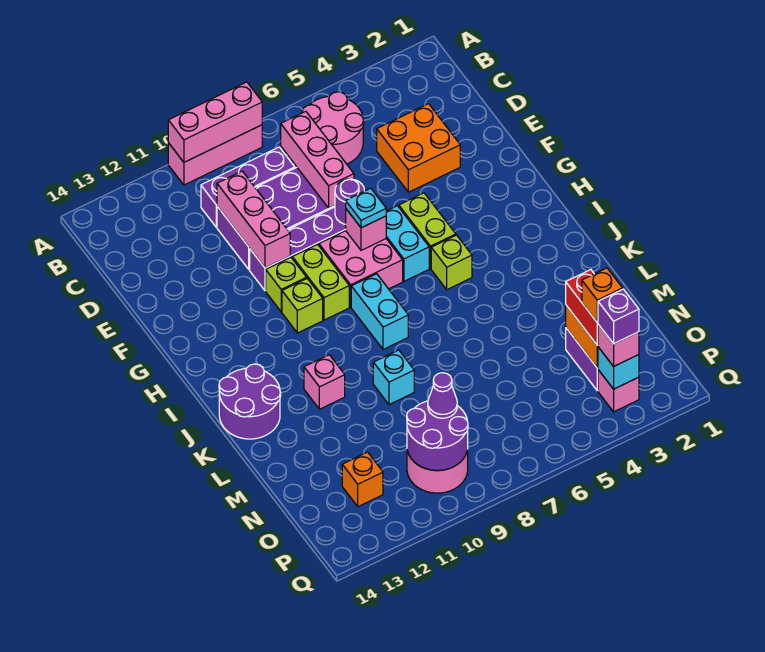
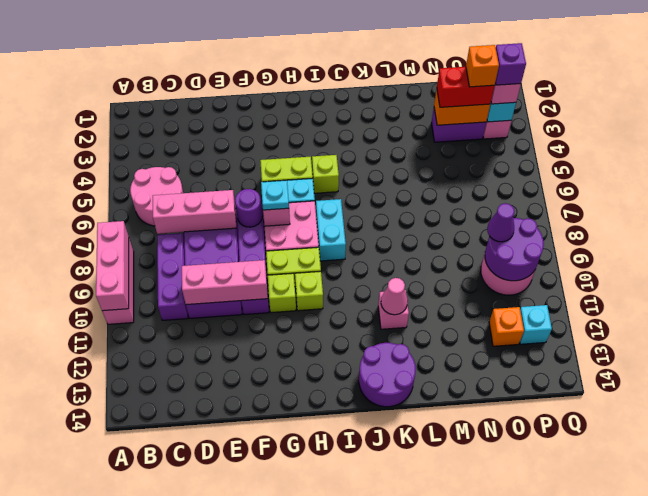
orange brick D3:E4 level 1 -> none
cyan brick I8:J8 level 1 -> cyan brick I7:I8 level 1
none -> pink cone K11 level 2
cyan brick L9 level 1 -> cyan brick P12 level 1

